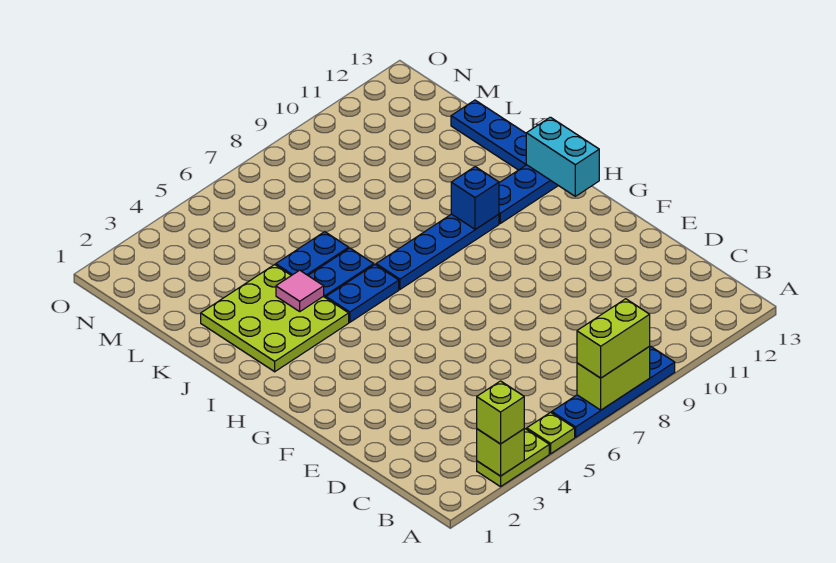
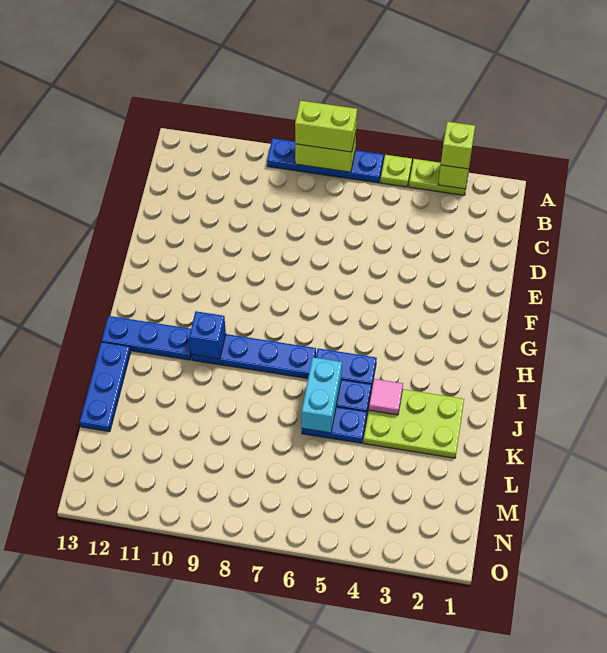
cyan brick H13:I13 level 2 -> cyan brick J6:K6 level 2
lime plate I2:K4 level 1 -> lime plate J2:K4 level 1

